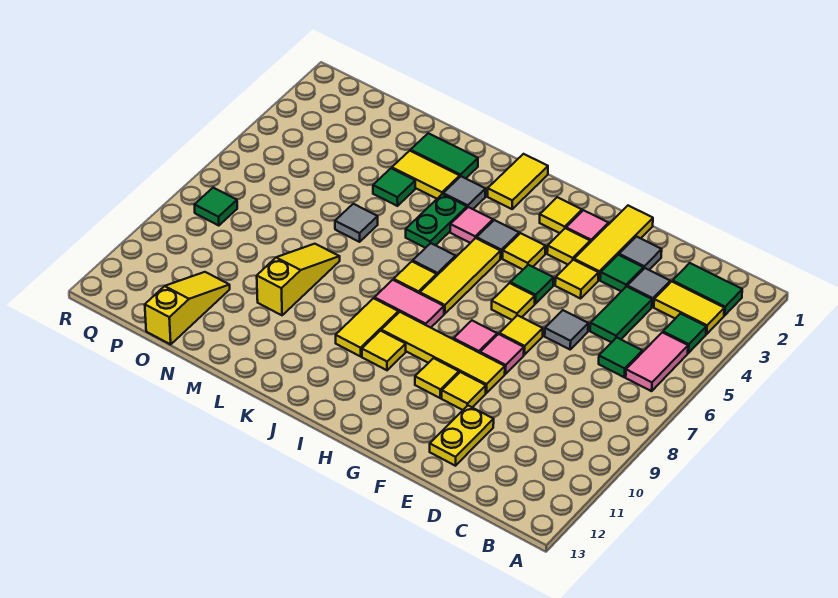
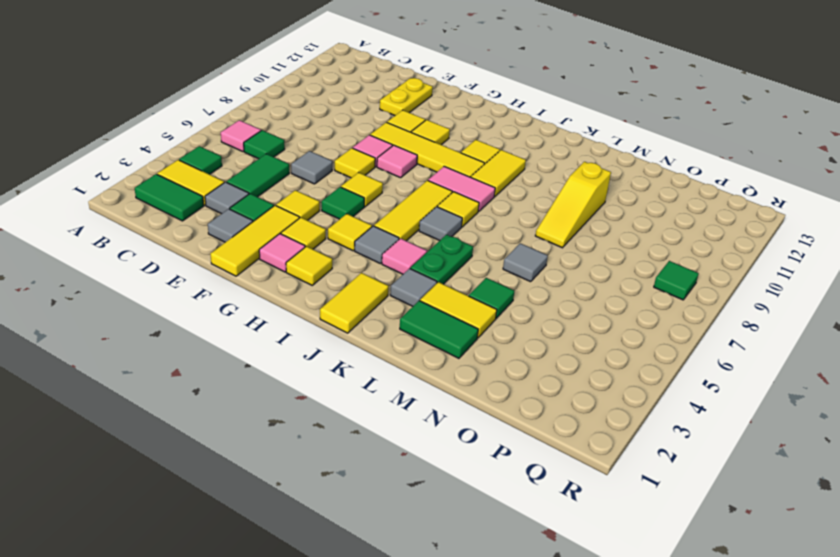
pink tile B5:B6 level 1 -> pink tile B6 level 1
yellow slope O11:O13 level 1 top 13 -> none

